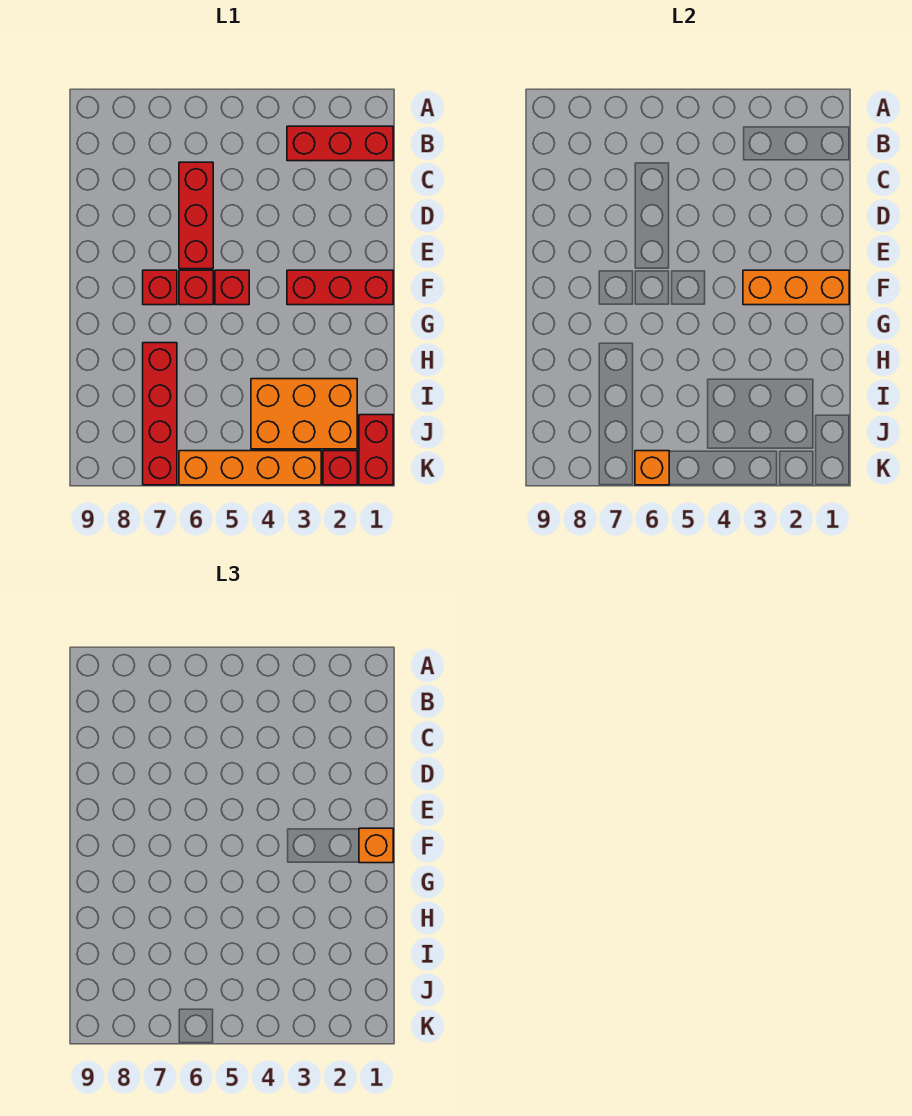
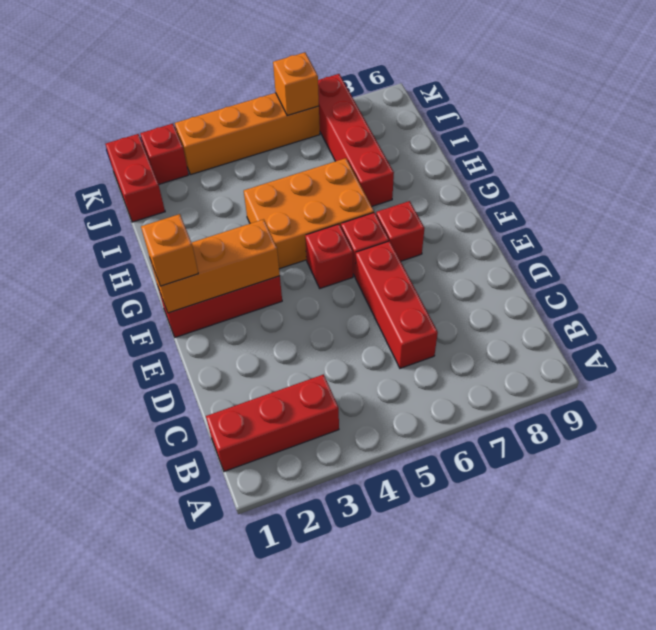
orange brick I2:J4 level 1 -> orange brick G4:H6 level 1

